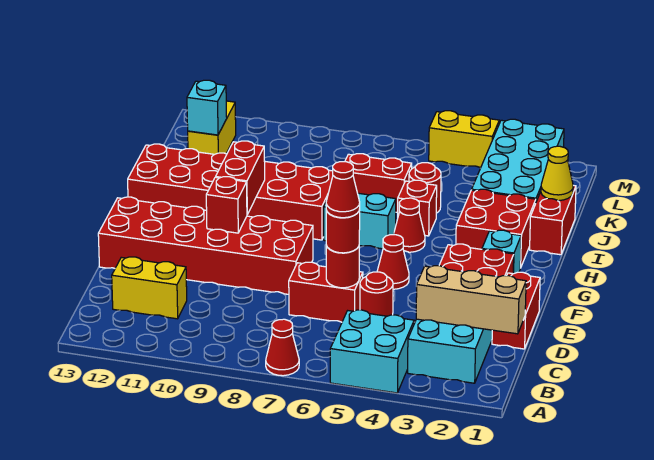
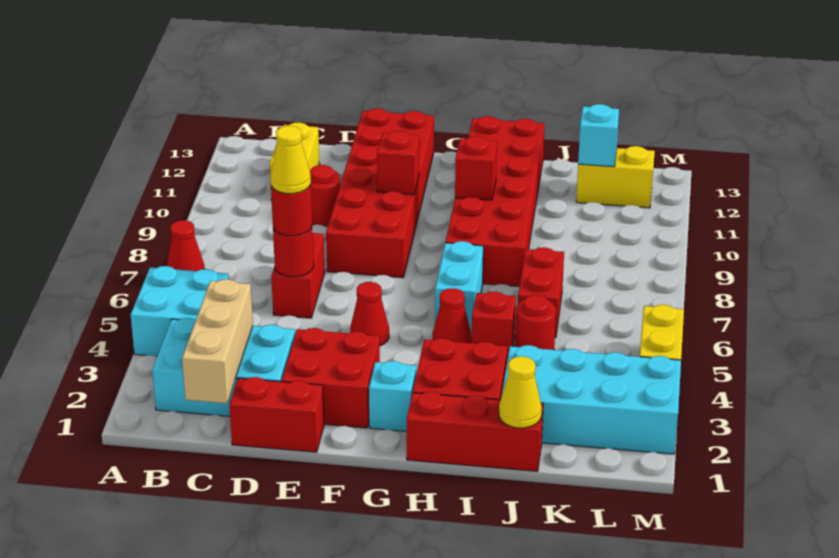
red round brick D5 level 1 -> red round brick D10 level 1
red cone D6 level 4 -> yellow cone D6 level 4
red brick G10:H10 level 2 -> red brick H10 level 2
red brick I1:J1 level 1 -> red brick H1:J1 level 1

